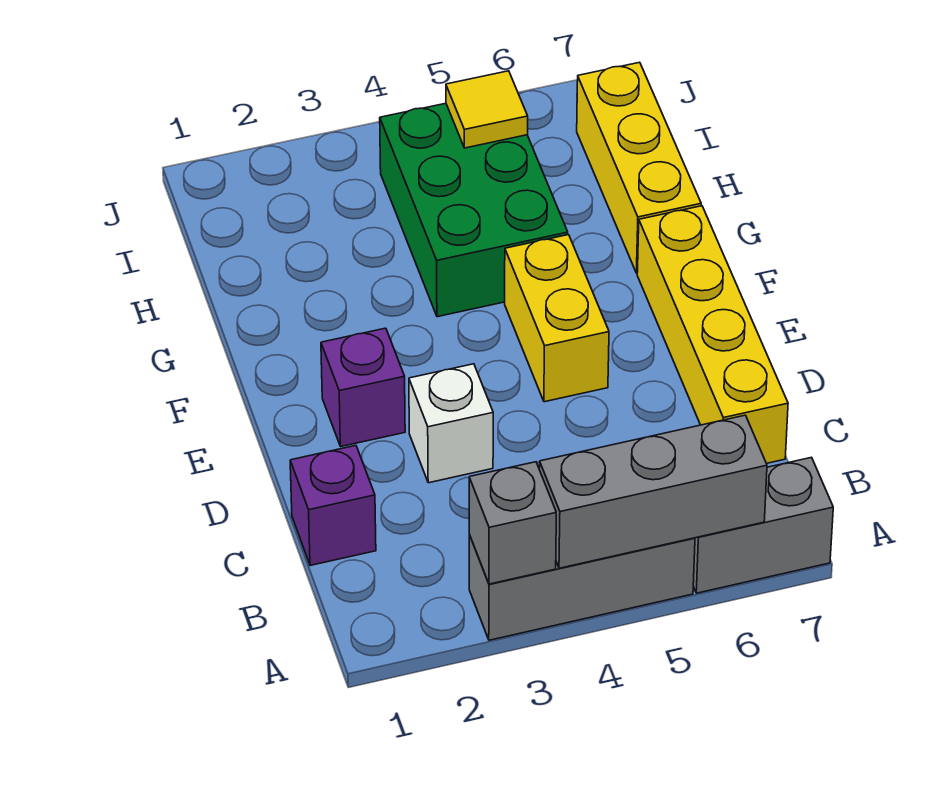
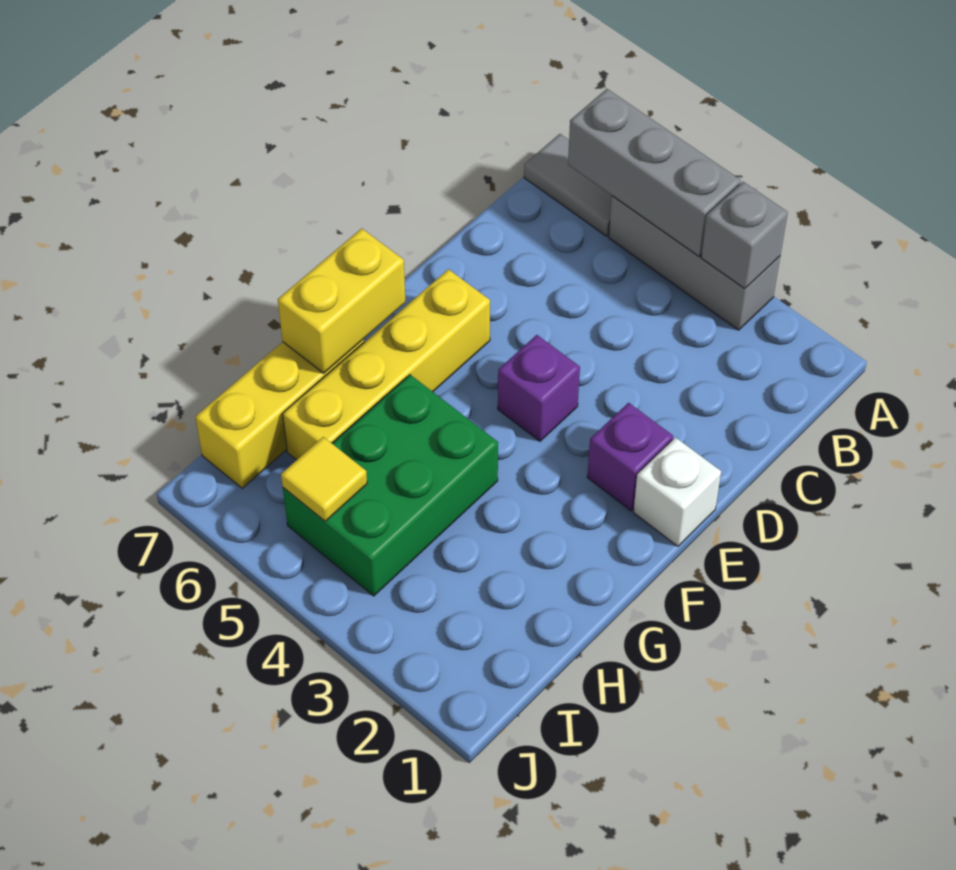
grey brick A6:A7 level 1 -> grey tile A6:A7 level 1
purple brick C1 level 1 -> purple brick E4 level 1
yellow brick C7:F7 level 1 -> yellow brick E6:H6 level 1
white brick D3 level 1 -> white brick E1 level 1
yellow brick E5:F5 level 1 -> yellow brick F7:G7 level 2

